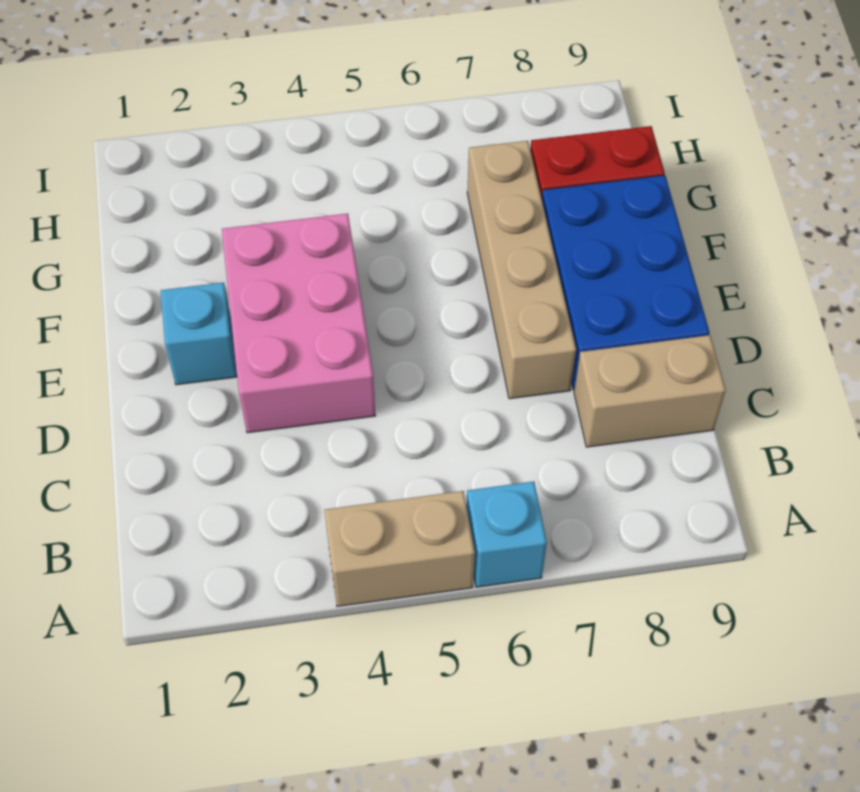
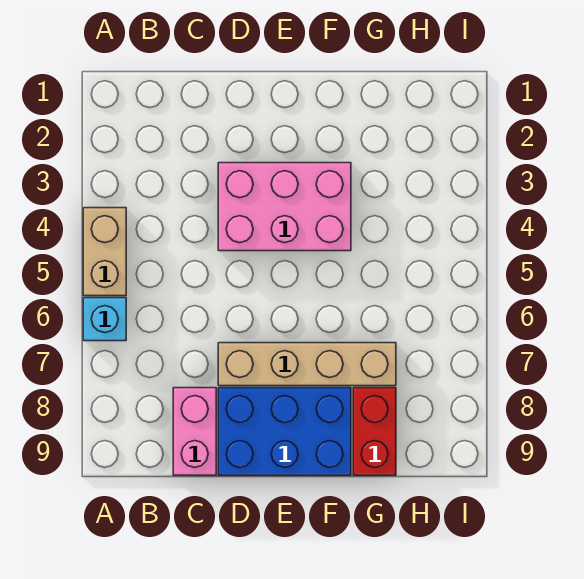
tan brick C8:C9 level 1 -> pink brick C8:C9 level 1
cyan brick E2 level 1 -> none

